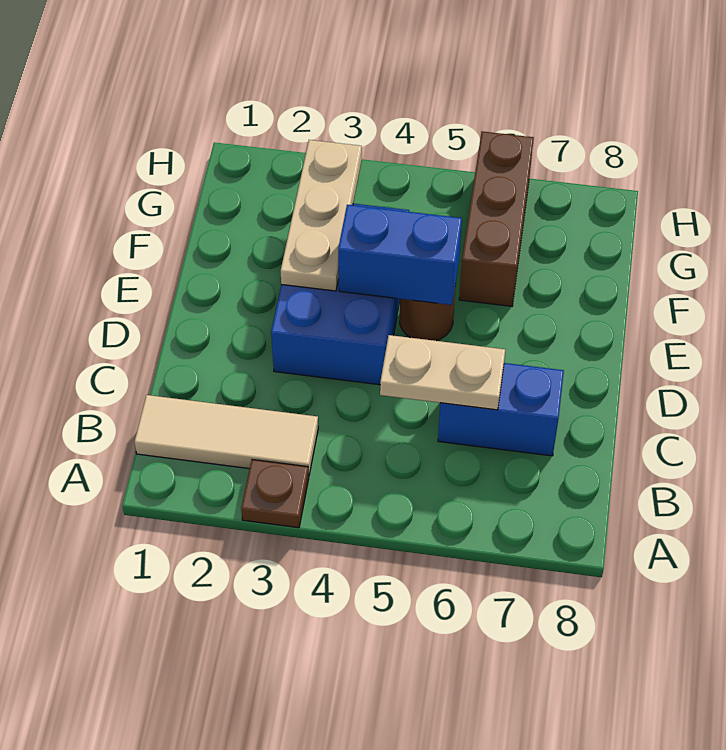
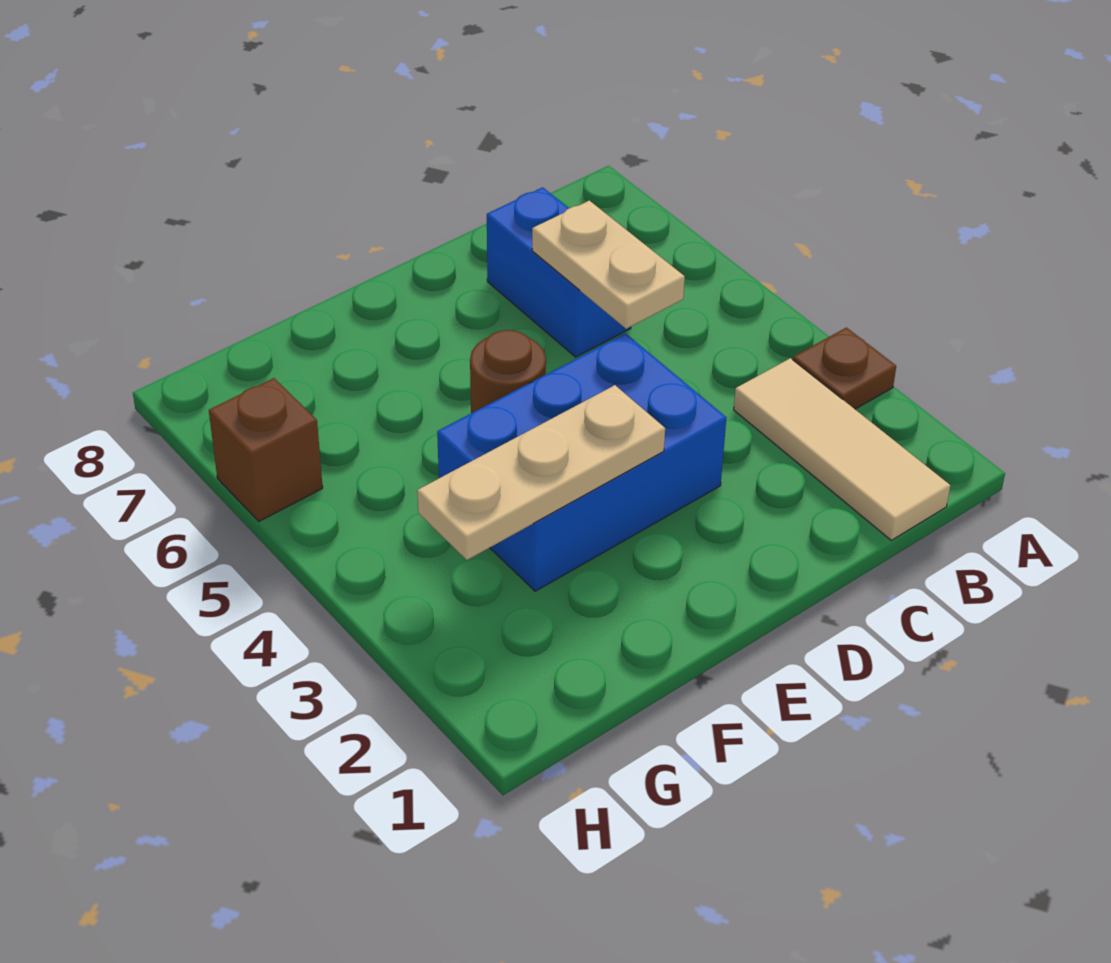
blue brick E4:E5 level 2 -> none
brown brick F6:H6 level 1 -> brown brick H6 level 1

